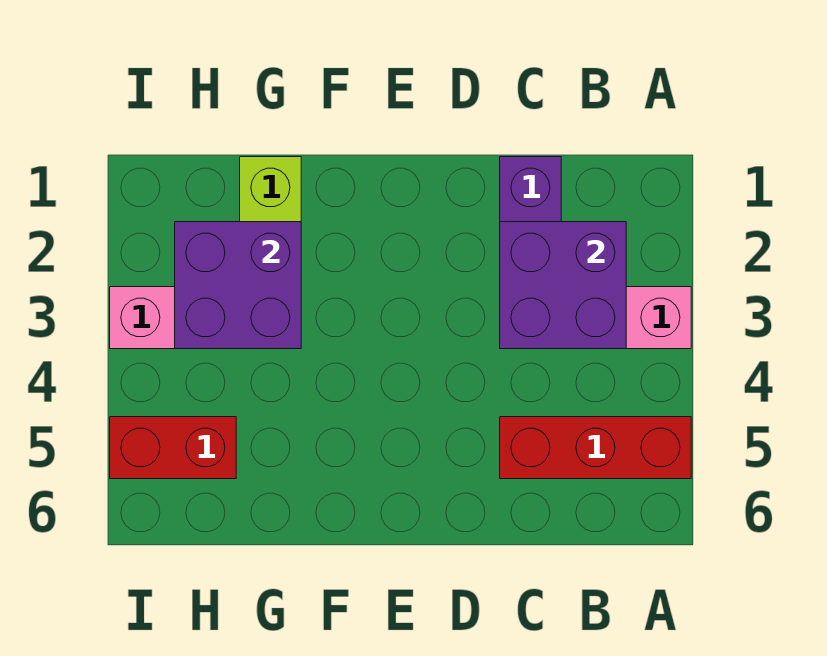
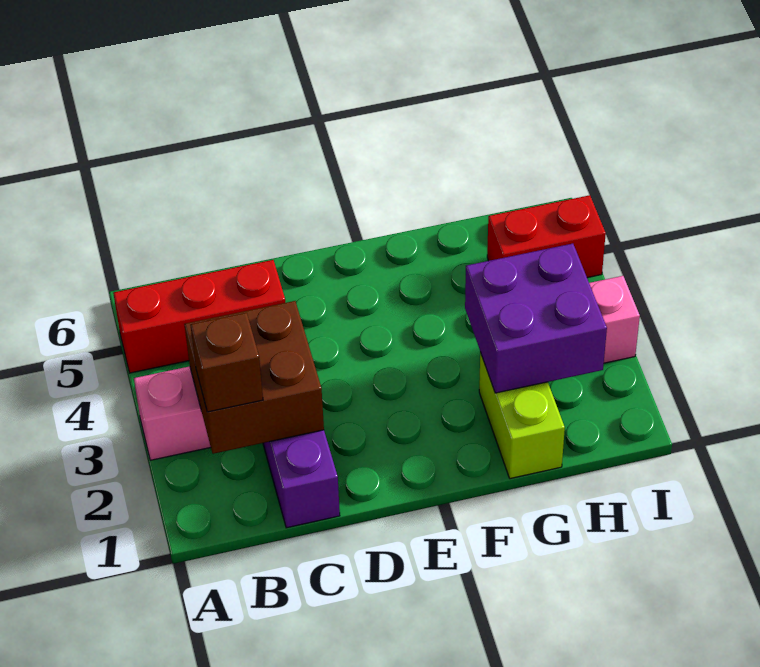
purple brick B2:C3 level 2 -> brown brick B2:C3 level 2
none -> brown brick B2 level 3

